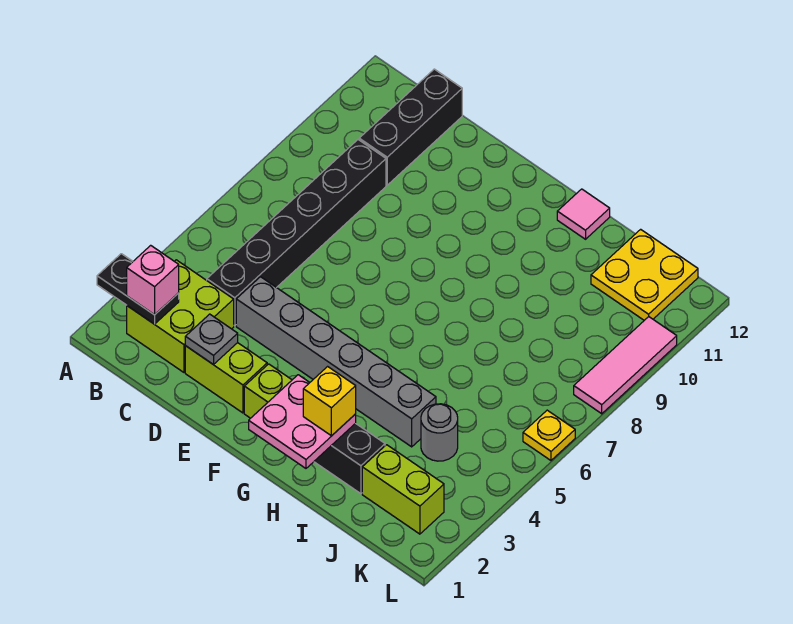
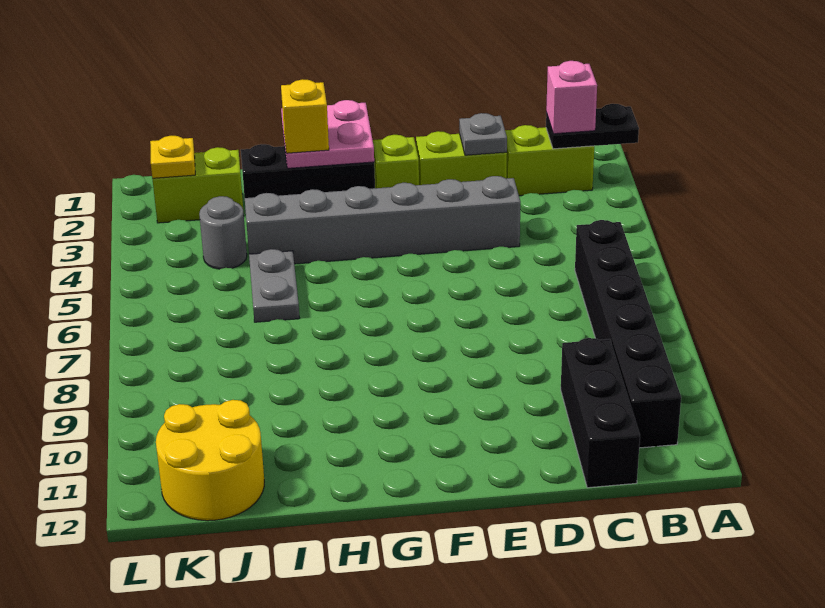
lime brick B2:C3 level 1 -> lime brick B2:C2 level 1
black brick C4:C9 level 1 -> black brick B6:B11 level 1
pink tile H12 level 1 -> none
none -> grey plate I5:I6 level 1
yellow plate J11:K12 level 1 -> yellow round brick J11:K12 level 1
yellow plate L6 level 1 -> yellow plate K2 level 2
pink tile L8:L10 level 1 -> none

